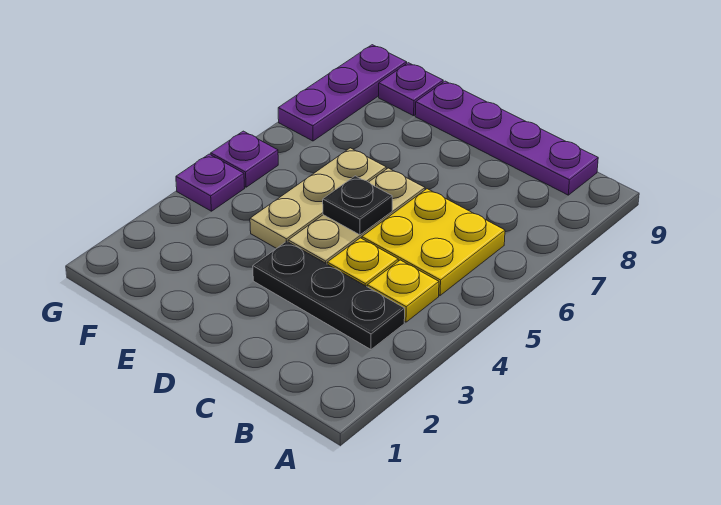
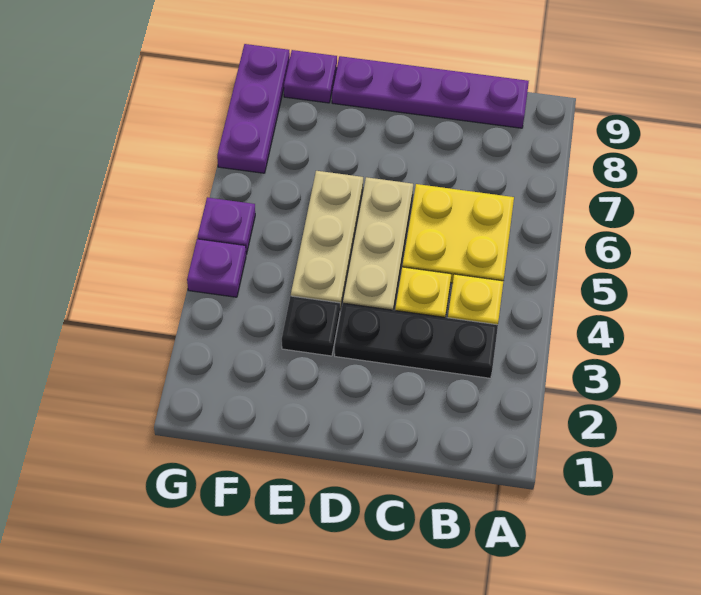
black plate D5 level 2 -> black plate E3 level 1

